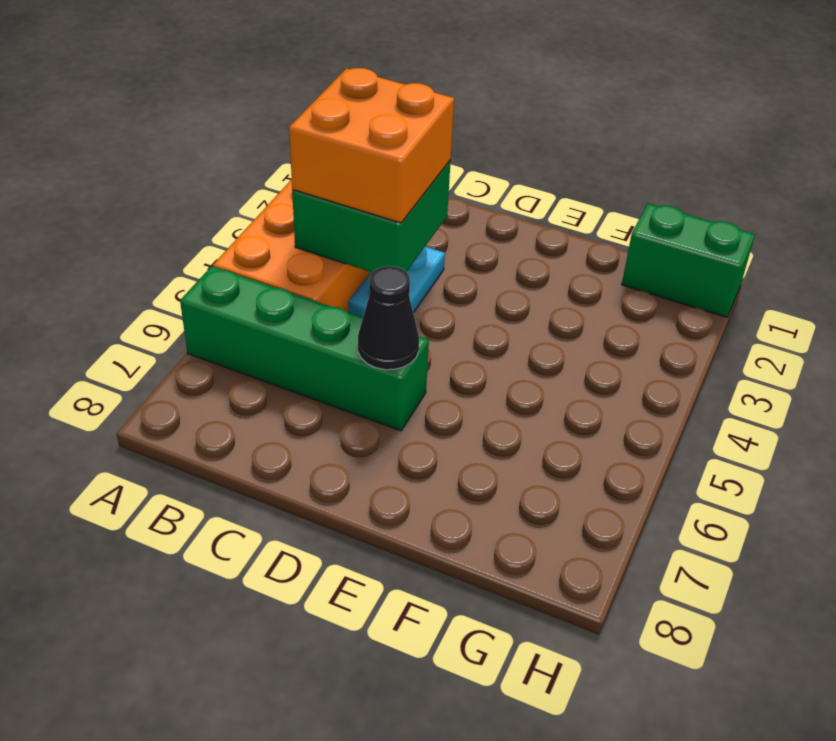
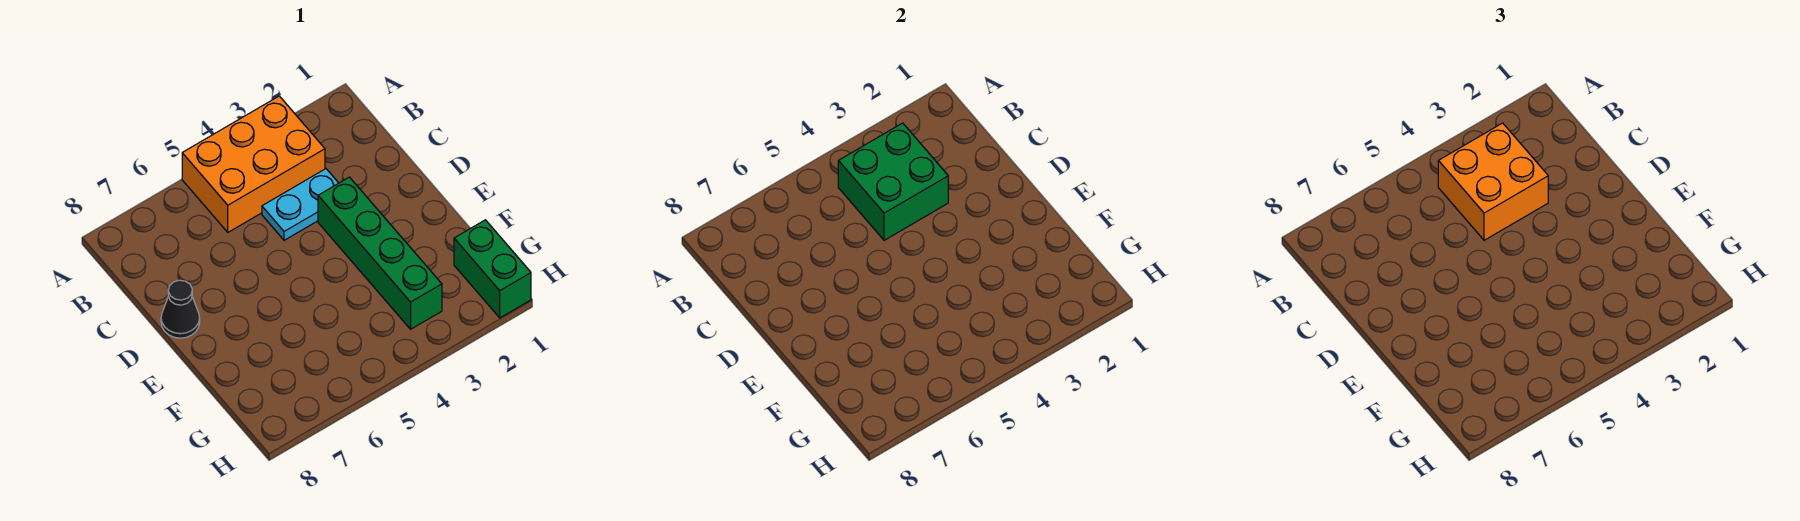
green brick A6:D6 level 1 -> green brick D3:G3 level 1
black cone D6 level 2 -> black cone D8 level 1

